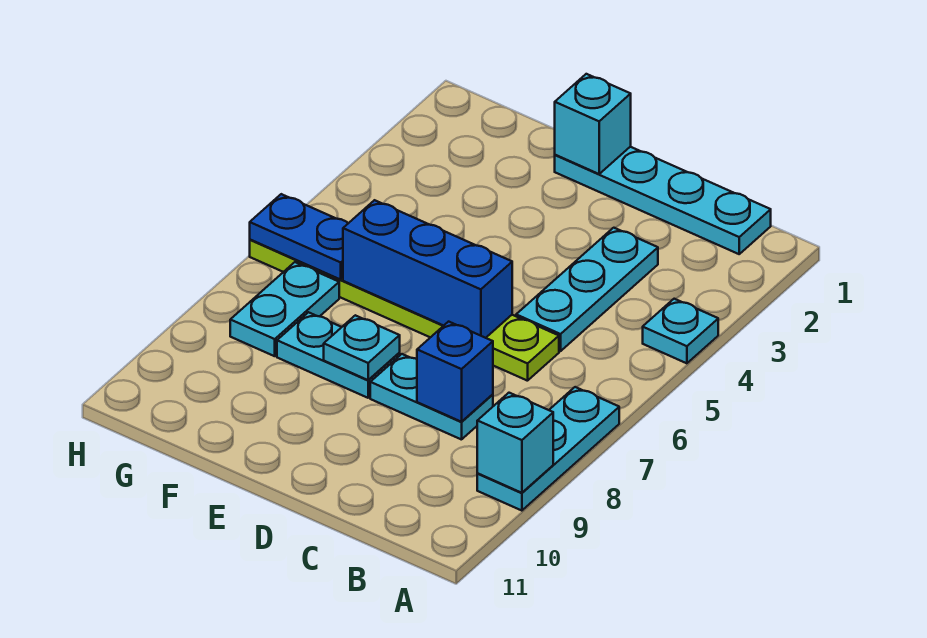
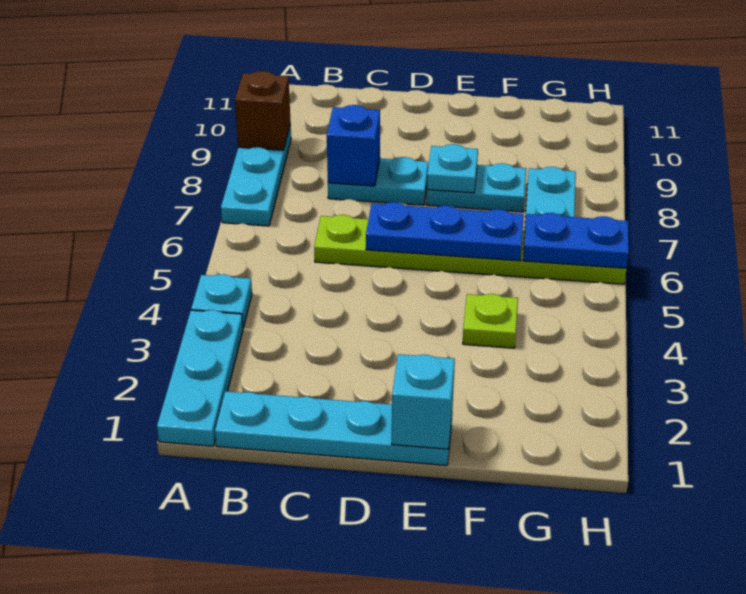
cyan brick A9 level 2 -> brown brick A9 level 2
cyan plate C3:C5 level 1 -> cyan plate A1:A3 level 1
blue brick D6:F6 level 2 -> blue plate D6:F6 level 2
none -> lime plate F4 level 1

